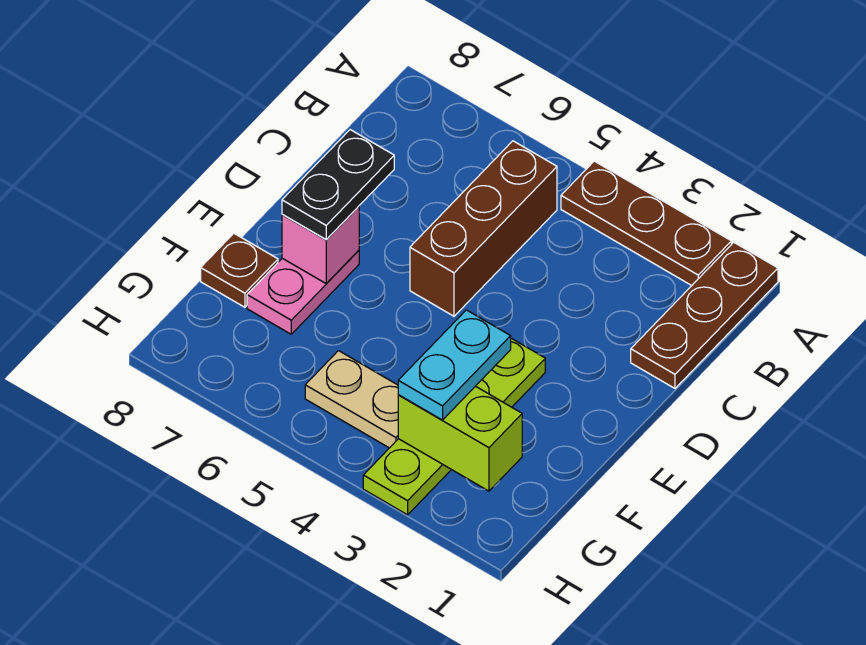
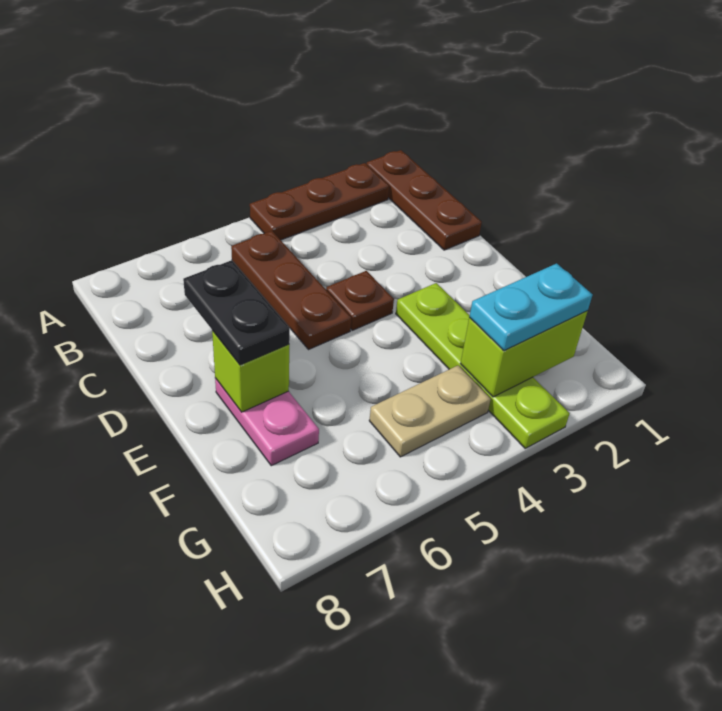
brown brick B5:D5 level 1 -> brown plate B5:D5 level 1
pink brick E7 level 2 -> lime brick E7 level 2
cyan plate F3:G3 level 3 -> cyan plate G2:G3 level 3
brown plate F8 level 1 -> brown plate D4 level 1

